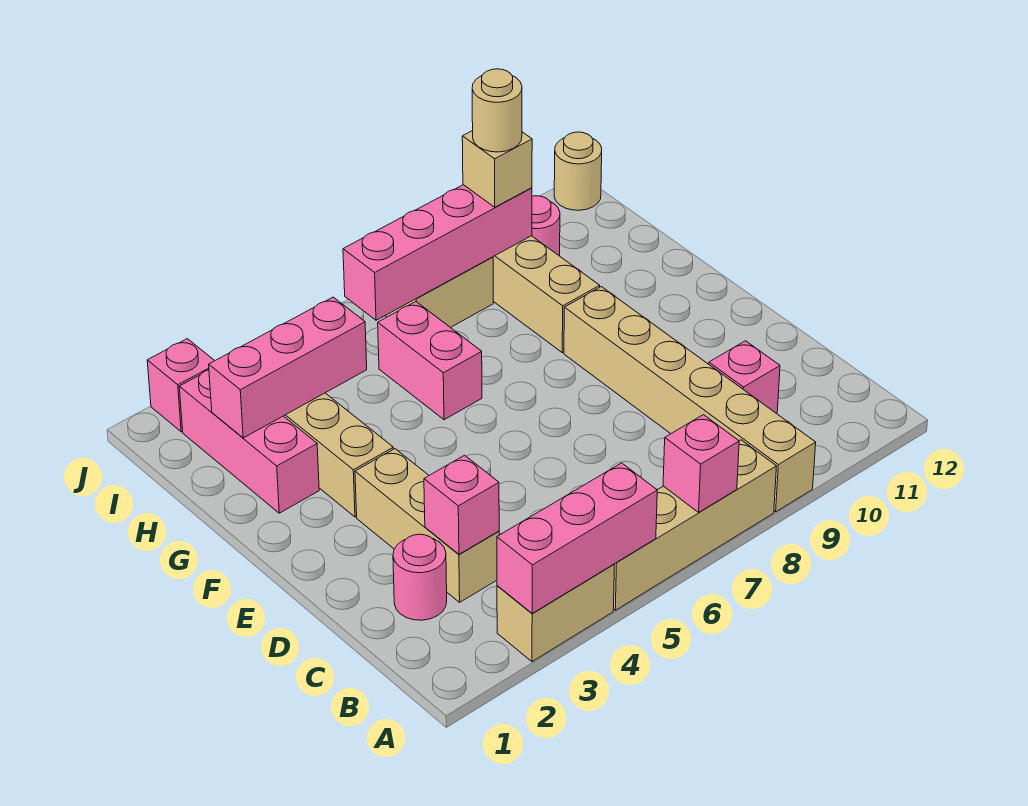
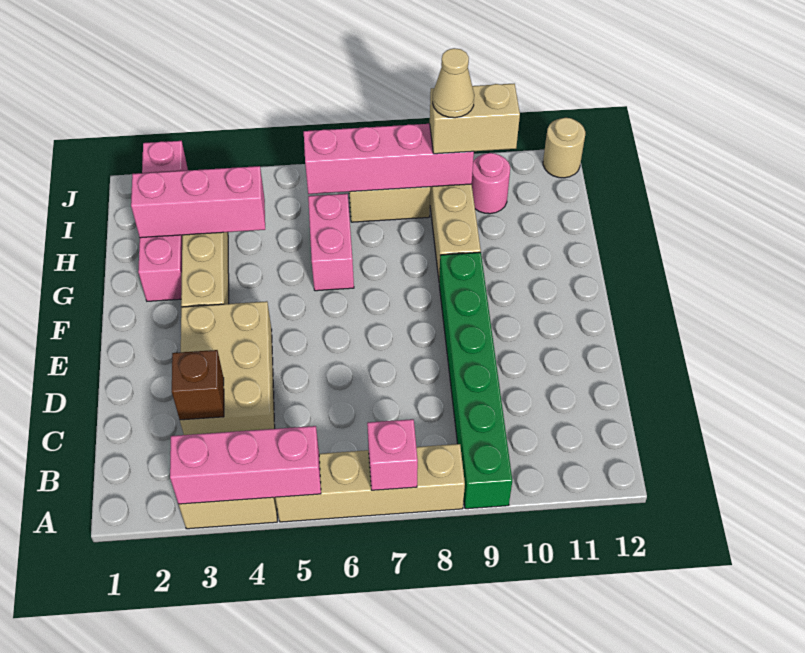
tan brick A9:F9 level 1 -> green brick A9:F9 level 1
pink round brick C2 level 1 -> none
tan brick C3:E3 level 1 -> tan brick C3:E4 level 1
pink brick C3 level 2 -> brown brick C3 level 2
pink brick C10 level 1 -> none
tan brick I9 level 3 -> tan brick I9:I10 level 3
tan round brick I9 level 4 -> tan cone I9 level 4

